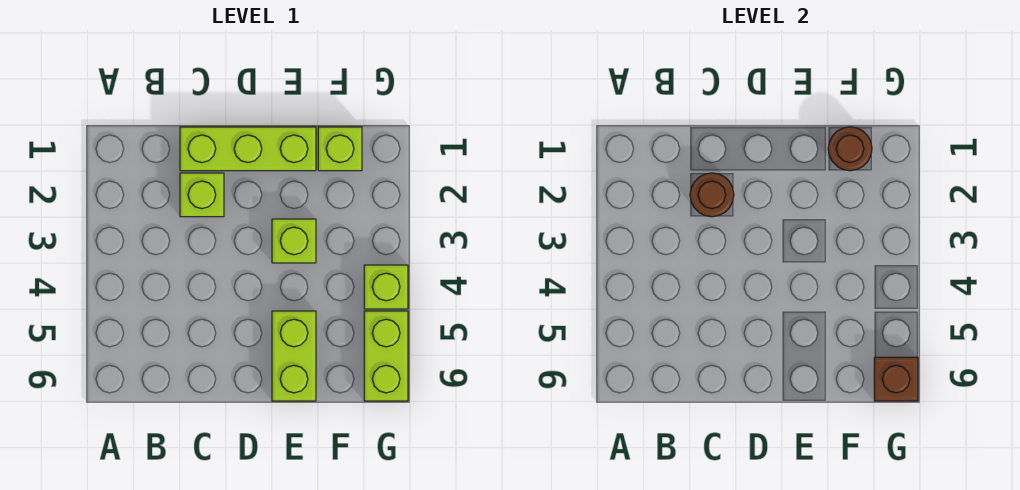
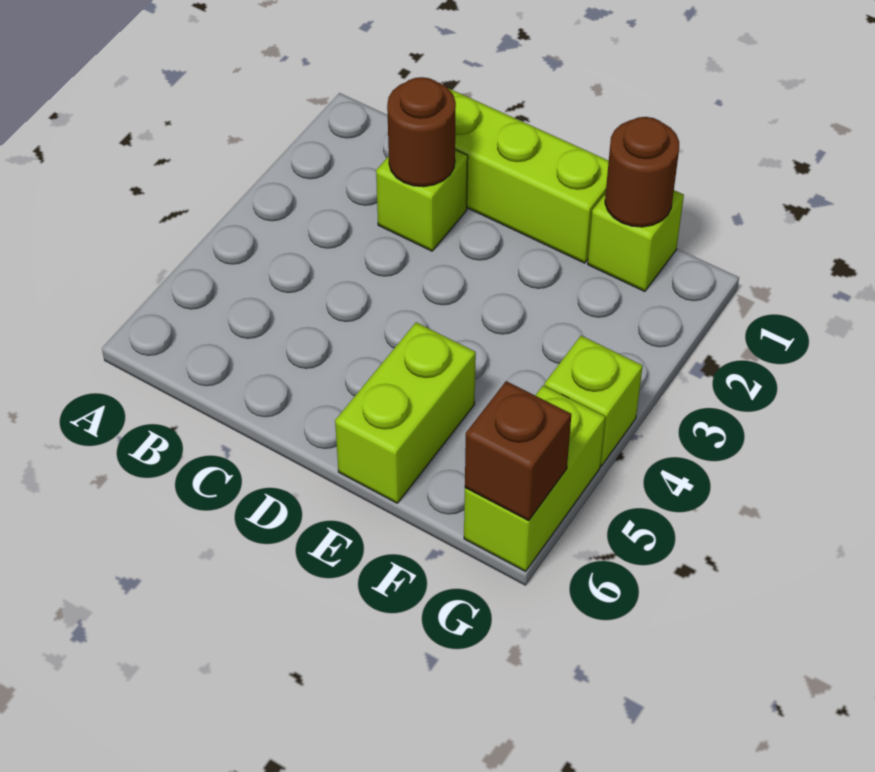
lime brick E3 level 1 -> none

